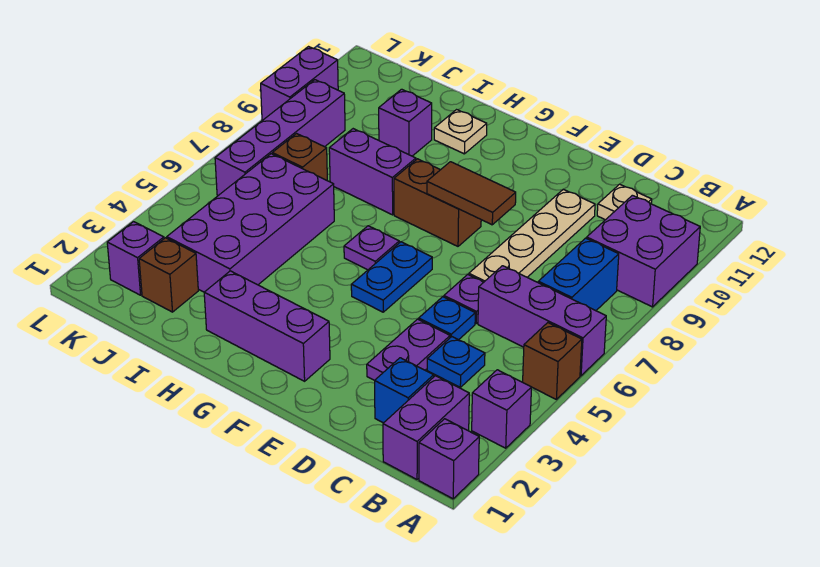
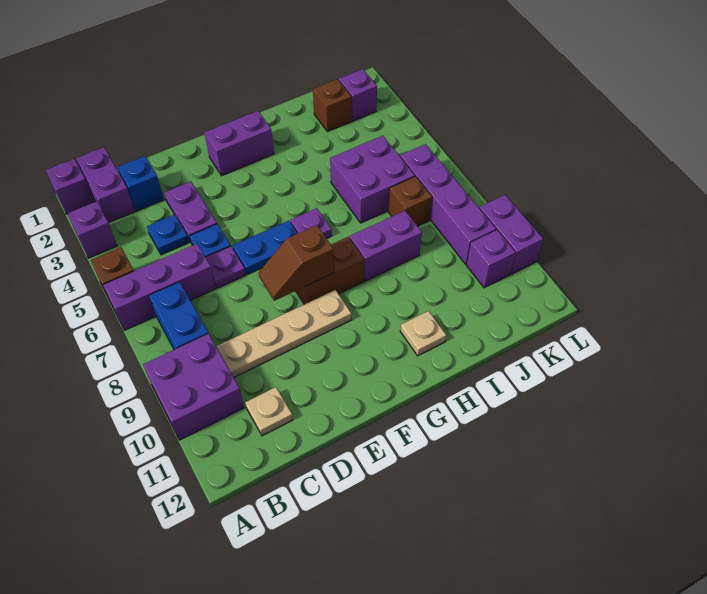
tan plate D7:D10 level 1 -> tan plate C9:F9 level 1
brown tile E8:F8 level 2 -> brown slope E8:F8 level 2 top F
purple brick F2:H2 level 1 -> purple brick F2:G2 level 1
blue plate F5:F6 level 1 -> blue plate E6:F6 level 1
purple brick I3:J6 level 1 -> purple brick I5:J6 level 1
purple brick I10 level 1 -> purple brick K10 level 1

